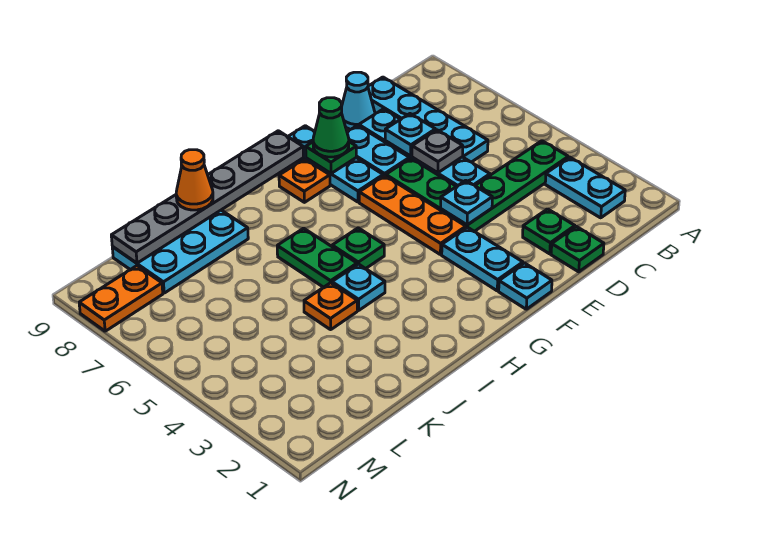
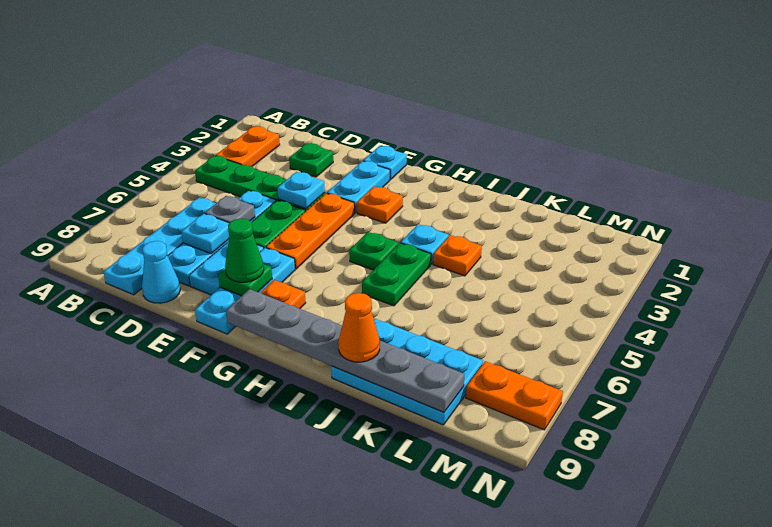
cyan plate B2:B3 level 1 -> orange plate B2:B3 level 1
green plate D1 level 1 -> none
none -> orange plate G3 level 1

